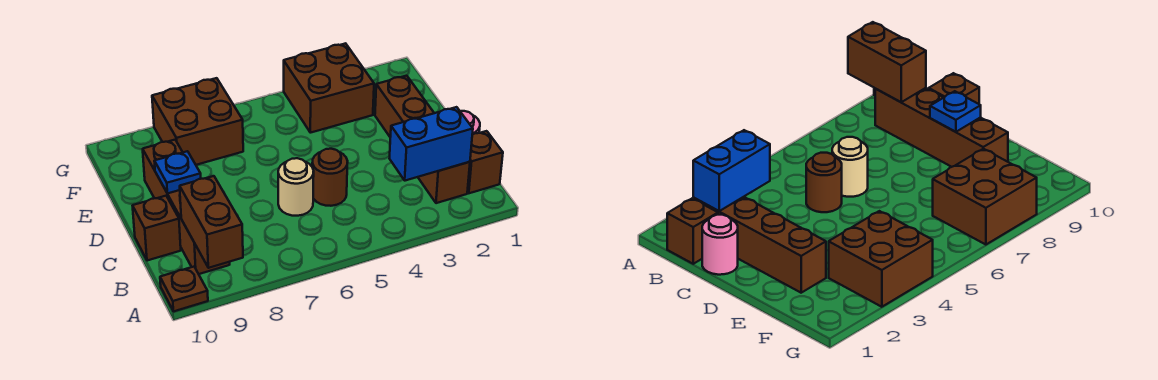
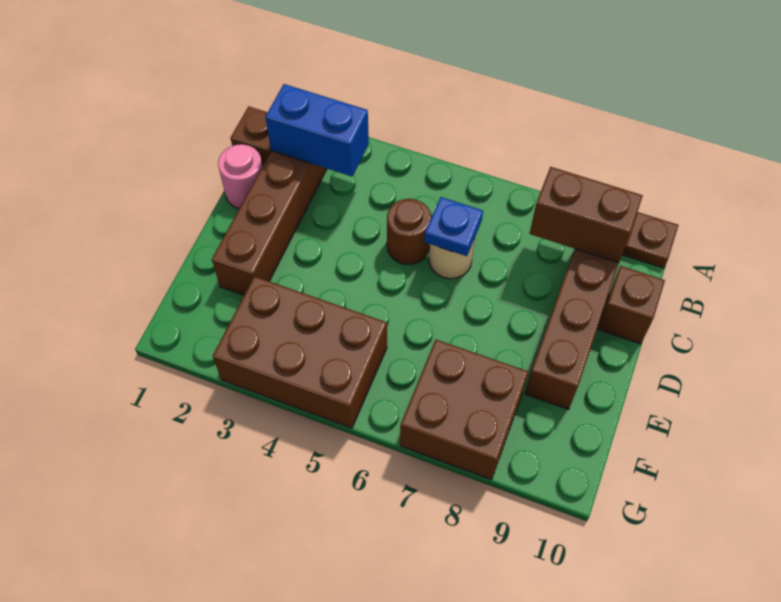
brown brick A9:B9 level 2 -> brown brick B8:B9 level 2
blue plate D9 level 2 -> blue plate C6 level 2
brown brick F3:G4 level 1 -> brown brick F3:G5 level 1

